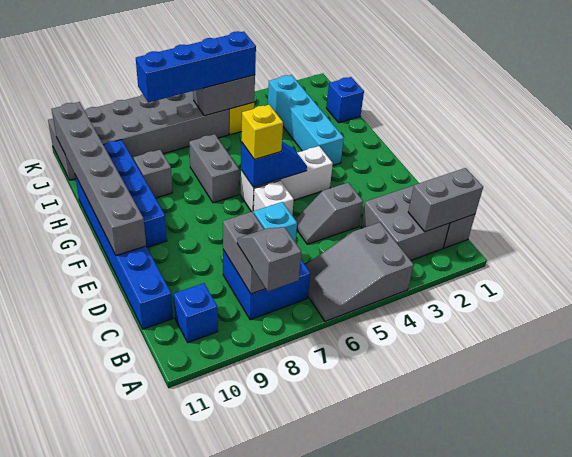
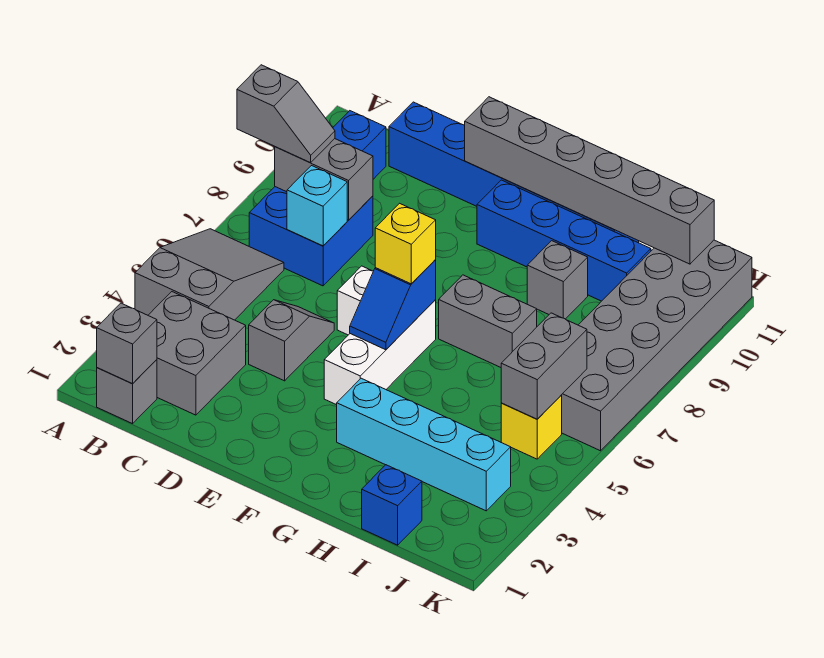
grey brick B1:B2 level 2 -> grey brick B1 level 2
blue brick J5:J8 level 3 -> none

